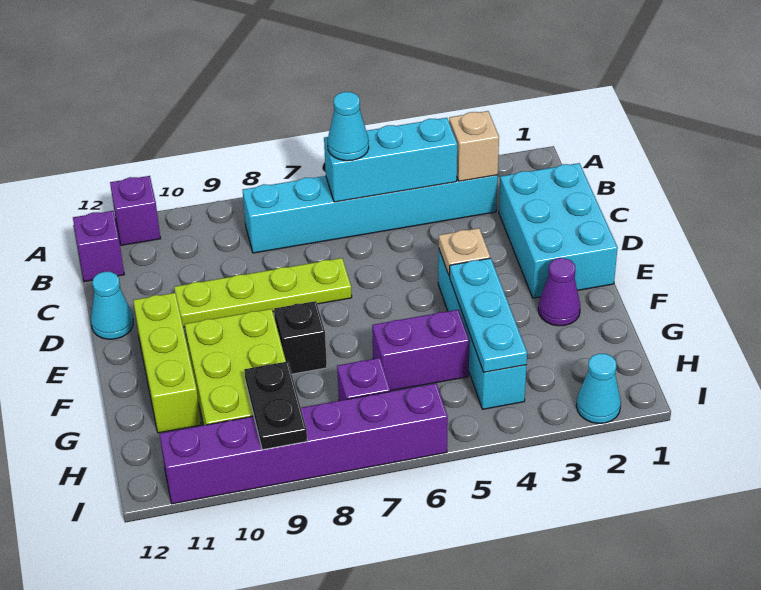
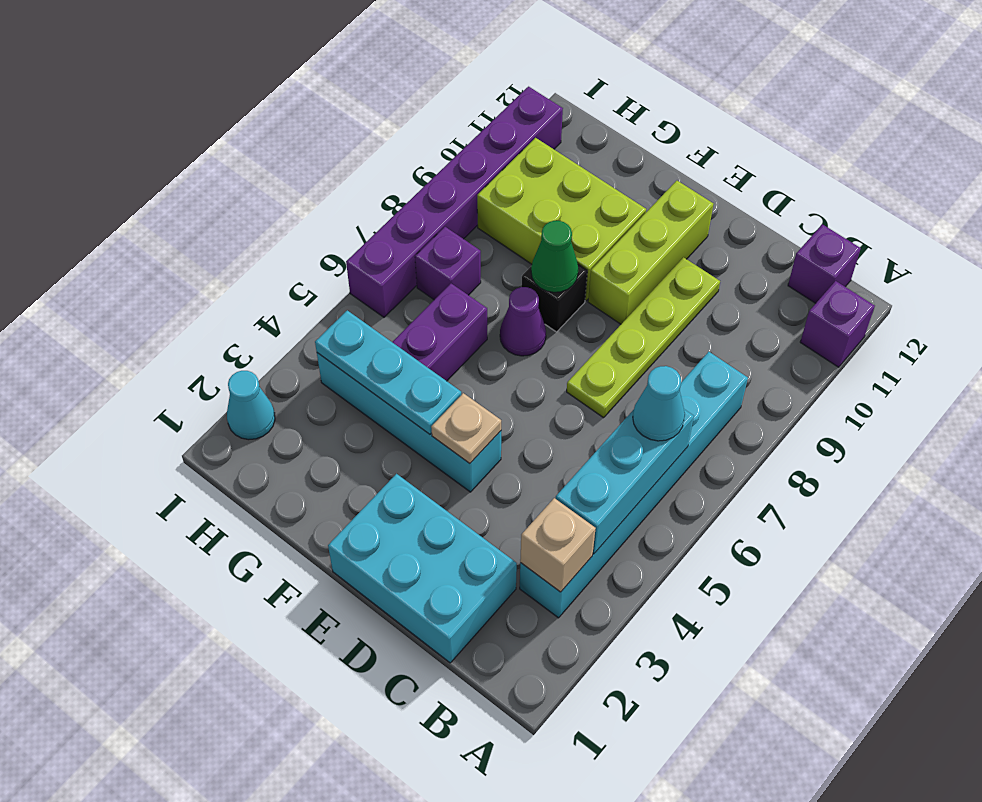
cyan cone D12 level 1 -> none
lime brick E11:G11 level 1 -> lime brick E9:E11 level 1
purple cone F2 level 1 -> purple cone F7 level 1
none -> green cone F8 level 2
black plate H9:I9 level 2 -> none

